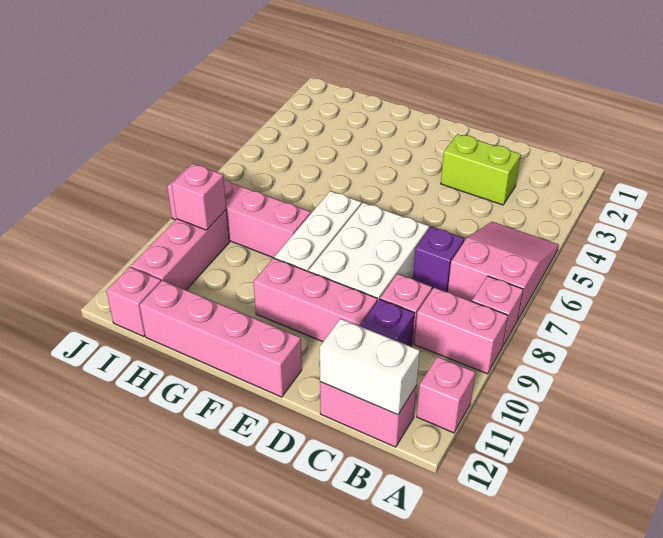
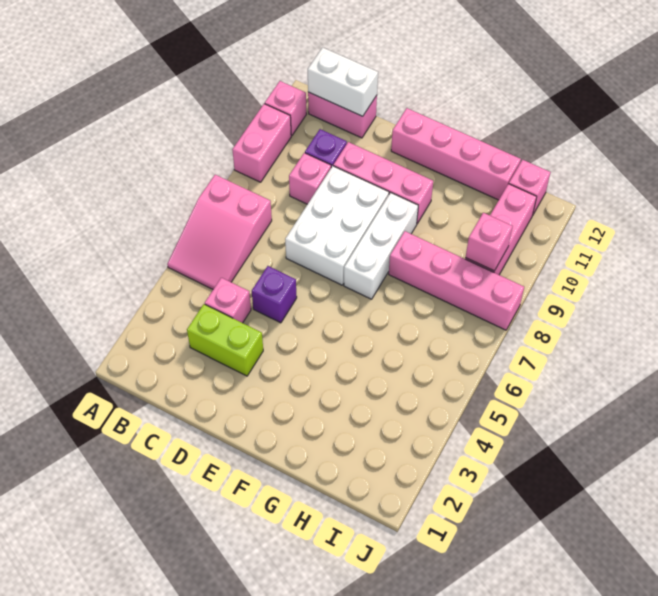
pink brick A8 level 1 -> pink brick C4 level 1
pink brick A9:B9 level 1 -> pink brick A9:A10 level 1
purple brick C7 level 1 -> purple brick D5 level 1

